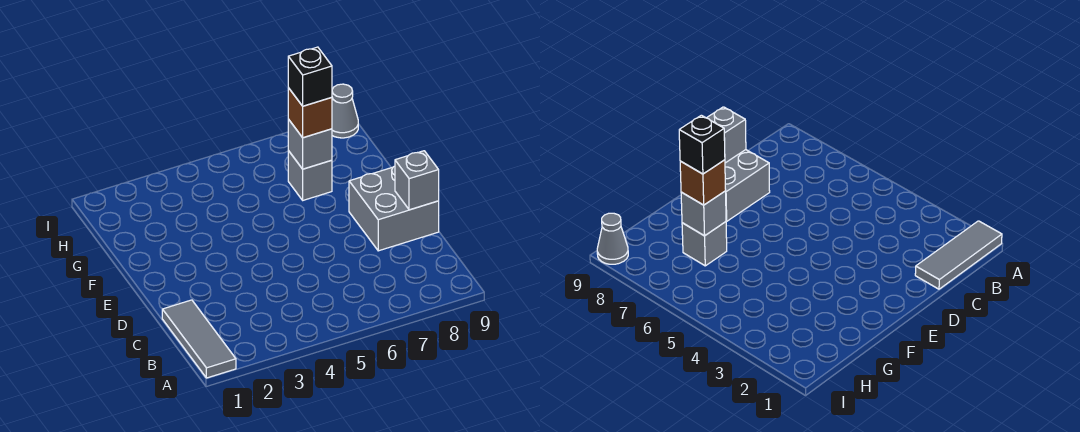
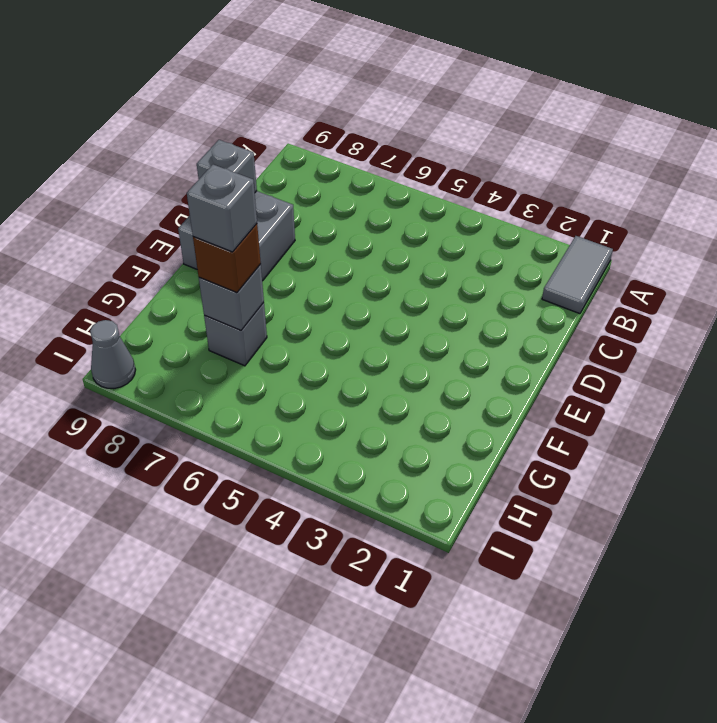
grey tile A1:C1 level 1 -> grey tile A1:B1 level 1
black brick G7 level 4 -> grey brick G7 level 4

